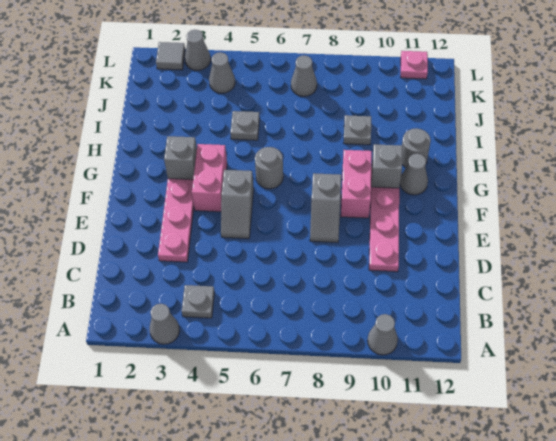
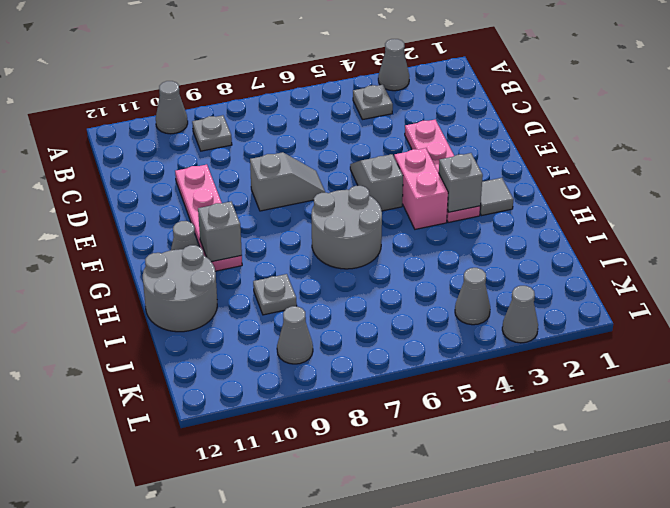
grey slope E8:F8 level 1 top F -> grey slope E7:E8 level 1 top 8
pink brick F9:G9 level 1 -> none
grey round brick G6 level 1 -> grey round brick G6:H7 level 1
grey round brick H11 level 1 -> grey round brick H11:I12 level 1
grey plate I5 level 1 -> grey plate B9 level 1
grey cone K7 level 1 -> grey cone K9 level 1
grey tile L2 level 1 -> grey tile G2 level 1
pink plate L11 level 1 -> none

